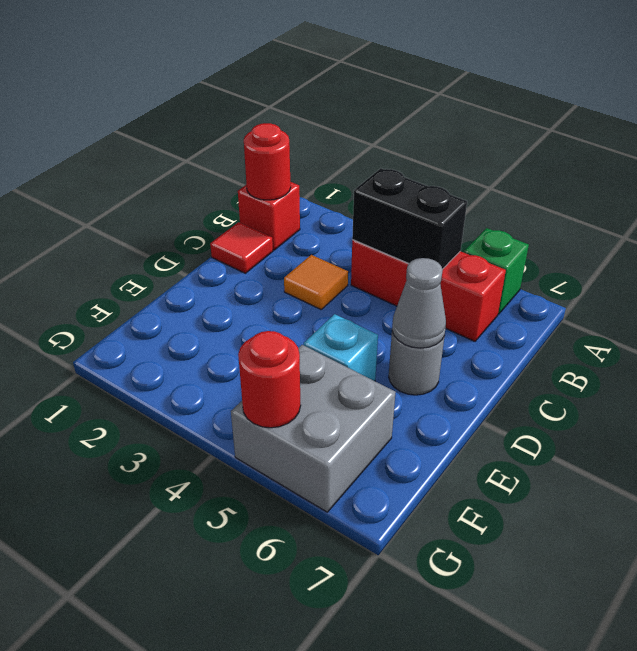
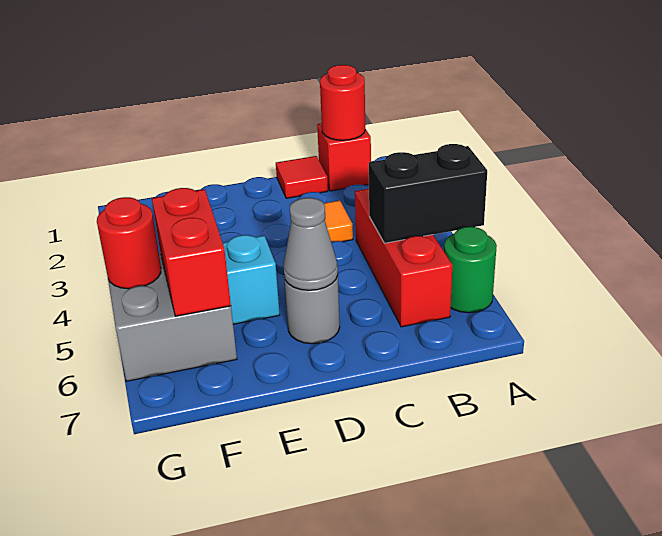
green brick A6 level 1 -> green round brick A6 level 1
black brick B4:B5 level 2 -> black brick A5:B5 level 2
none -> red brick F5:F6 level 2

